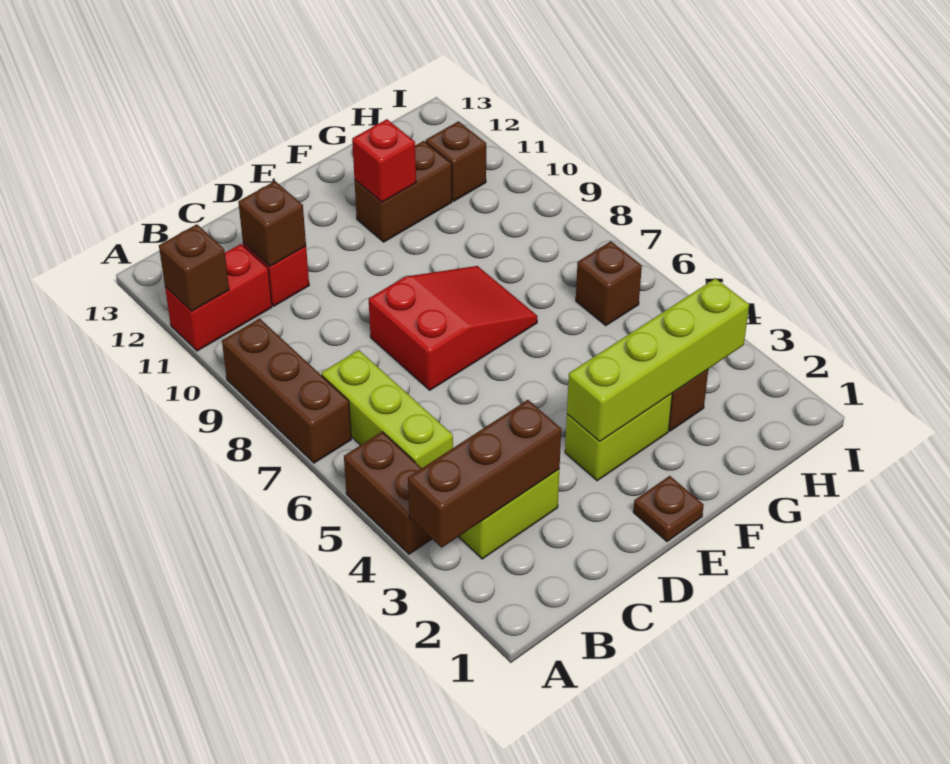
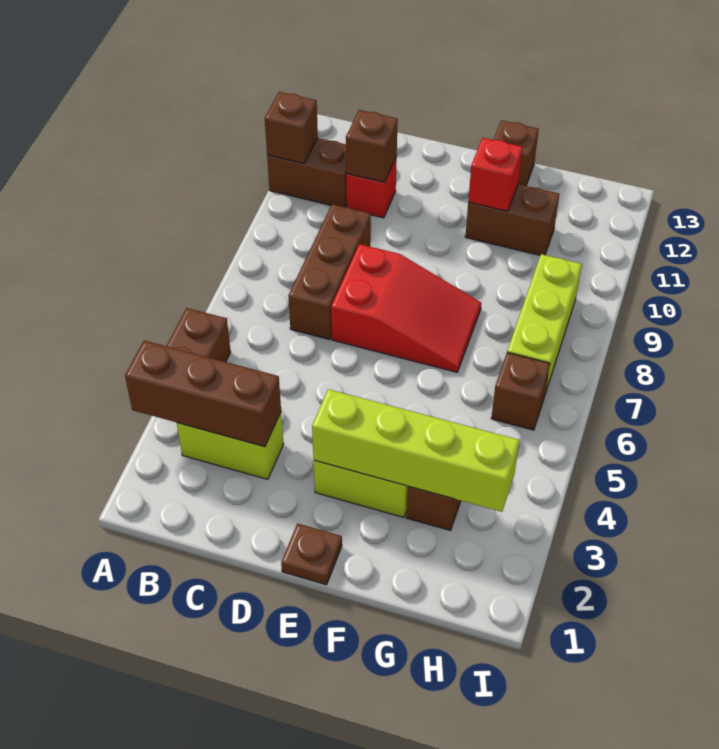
brown brick A7:A9 level 1 -> brown brick C7:C9 level 1
red brick A11:B11 level 1 -> brown brick A11:B11 level 1
lime brick B5:B7 level 1 -> lime brick H7:H9 level 1
brown brick H11 level 1 -> brown brick F13 level 1

